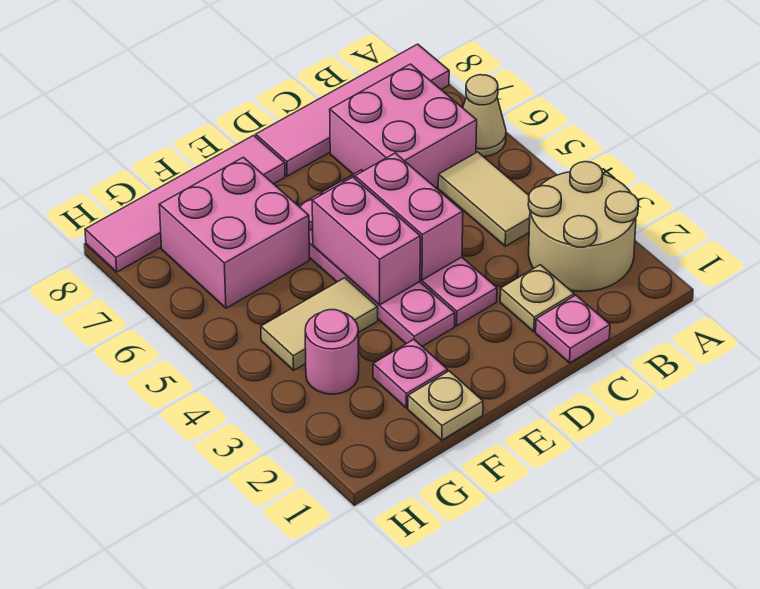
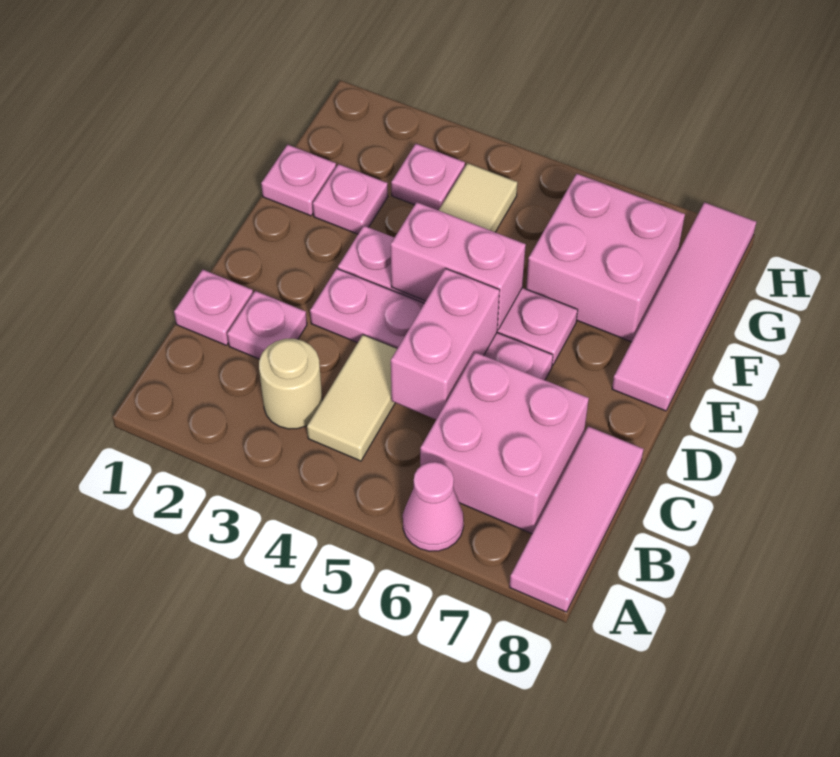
tan round brick A2:B3 level 1 -> tan round brick B3 level 1
tan cone A6 level 1 -> pink cone A6 level 1
pink tile A8:D8 level 1 -> pink tile A8:C8 level 1
tan tile B4:B5 level 1 -> tan tile B4:C4 level 1
tan plate C2 level 1 -> pink plate C2 level 1
pink brick D4:D5 level 2 -> pink brick C5:D5 level 2
tan plate F1 level 1 -> pink plate F1 level 1
pink round brick G3 level 1 -> pink plate G3 level 1

